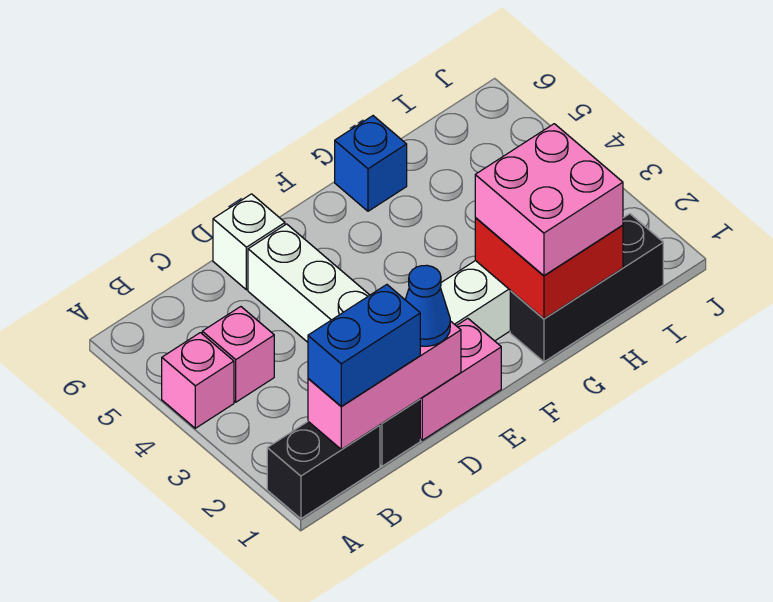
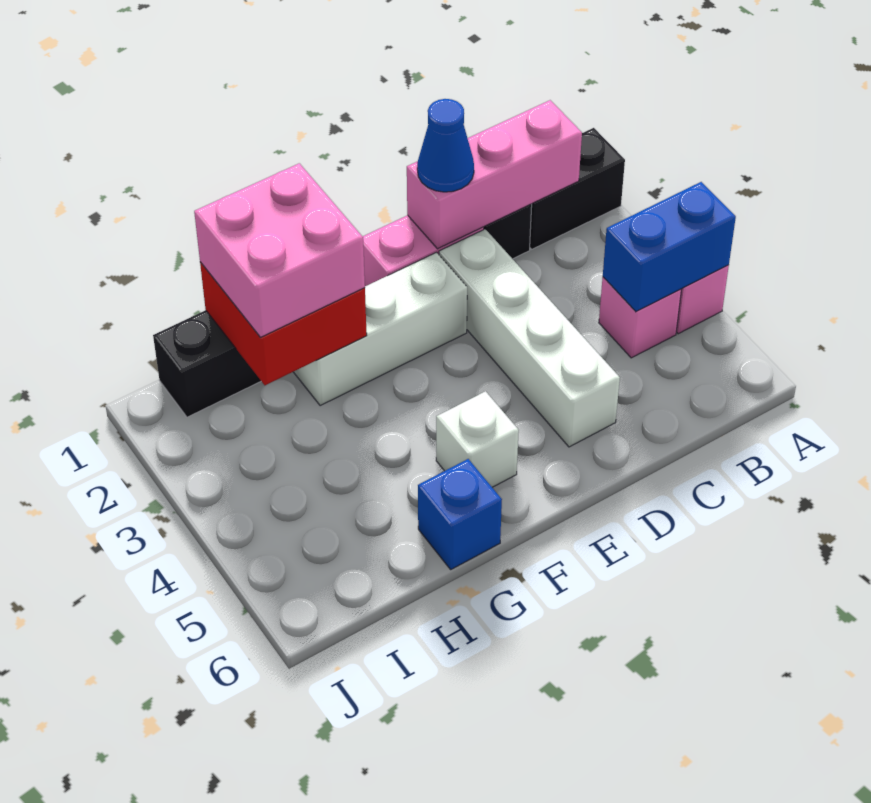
blue brick B1:C1 level 3 -> blue brick A4:B4 level 2
white brick D6 level 1 -> white brick F5 level 1

